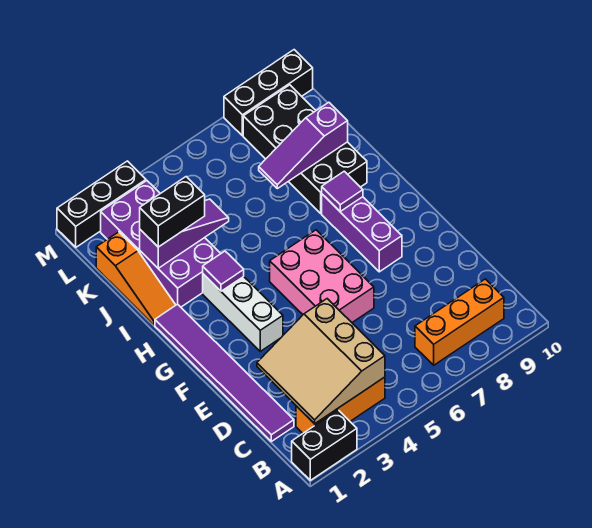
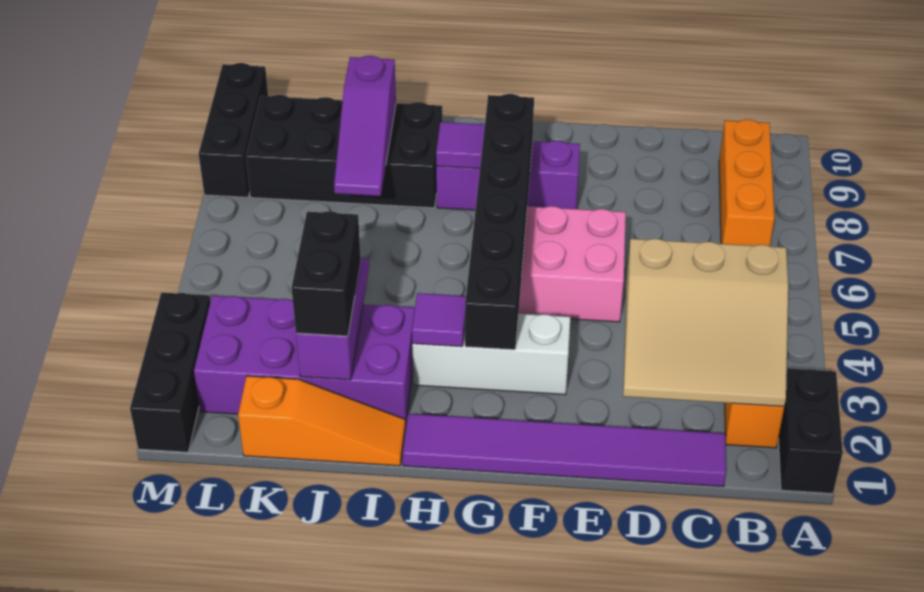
none -> black brick G3:G8 level 2

